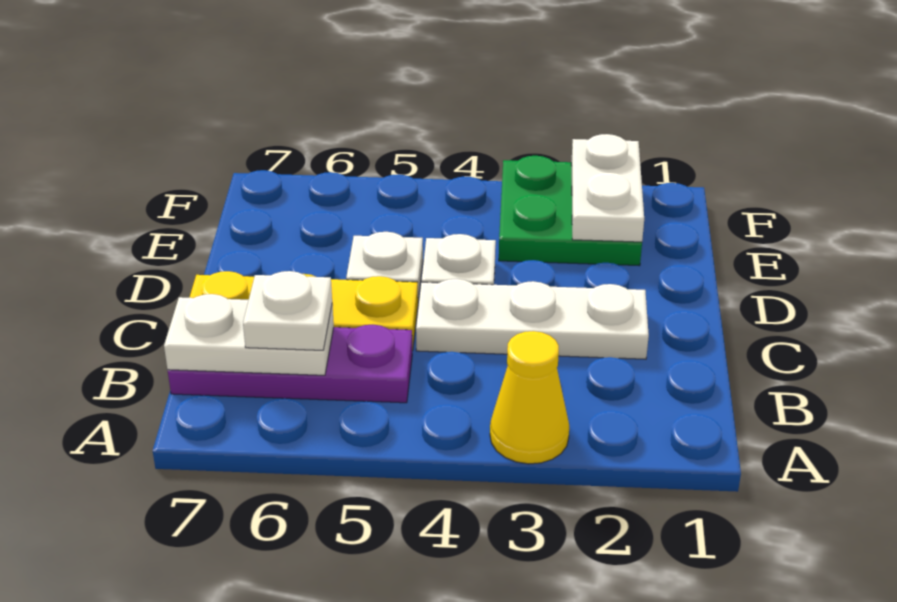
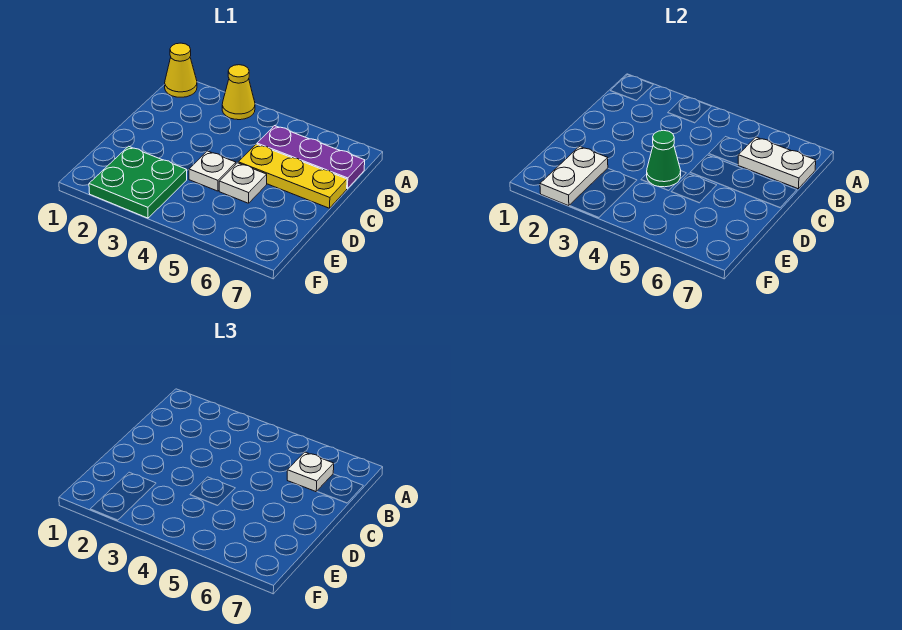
none -> yellow cone A1 level 1
white plate C2:C4 level 1 -> none
none -> green cone D4 level 2

